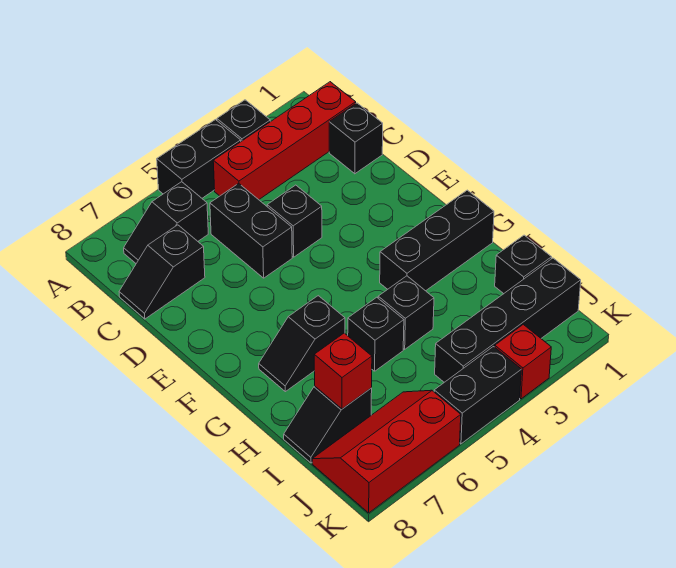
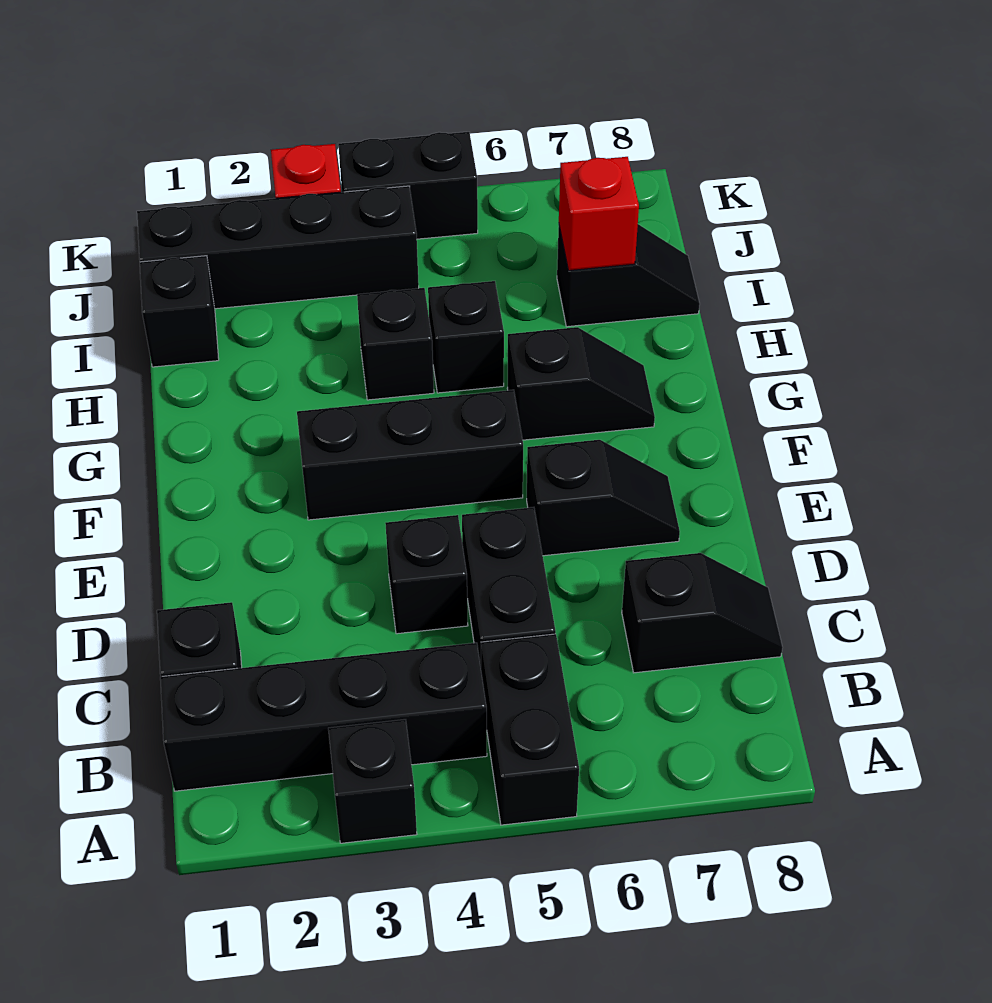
black brick A4:A5 level 1 -> black brick A5:B5 level 1
red brick B1:B4 level 1 -> black brick B1:B4 level 1
black slope B6:B7 level 1 top 6 -> black slope E6:E7 level 1 top 6
black brick G1:G3 level 1 -> black brick F3:F5 level 1
red slope J6:K8 level 1 top K -> none

